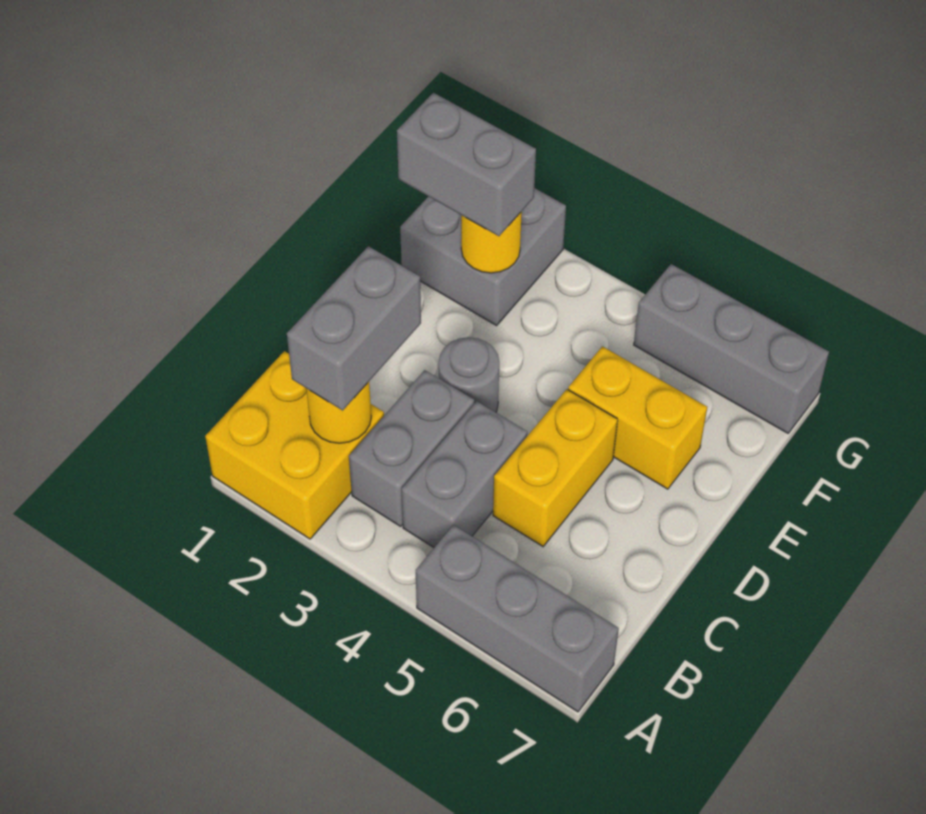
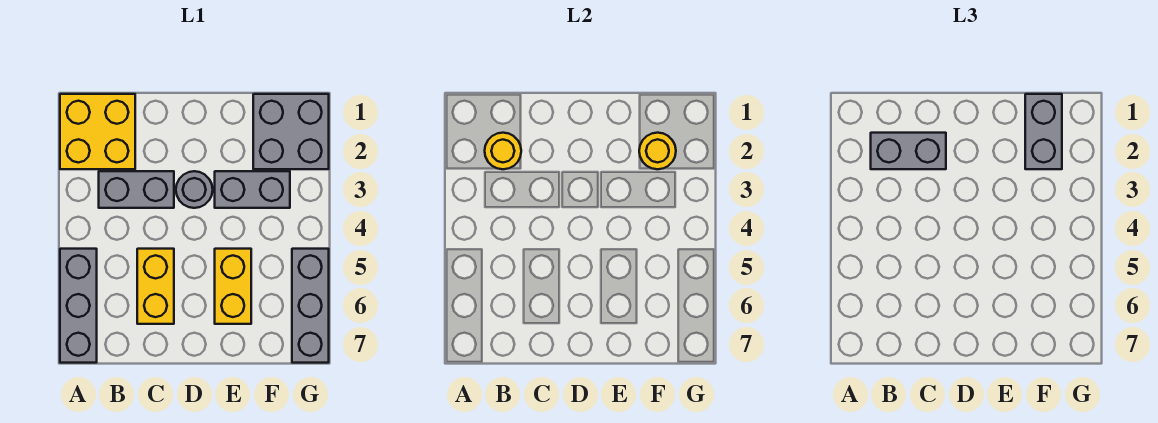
grey brick B4:C4 level 1 -> grey brick E3:F3 level 1
yellow brick C5:D5 level 1 -> yellow brick C5:C6 level 1

